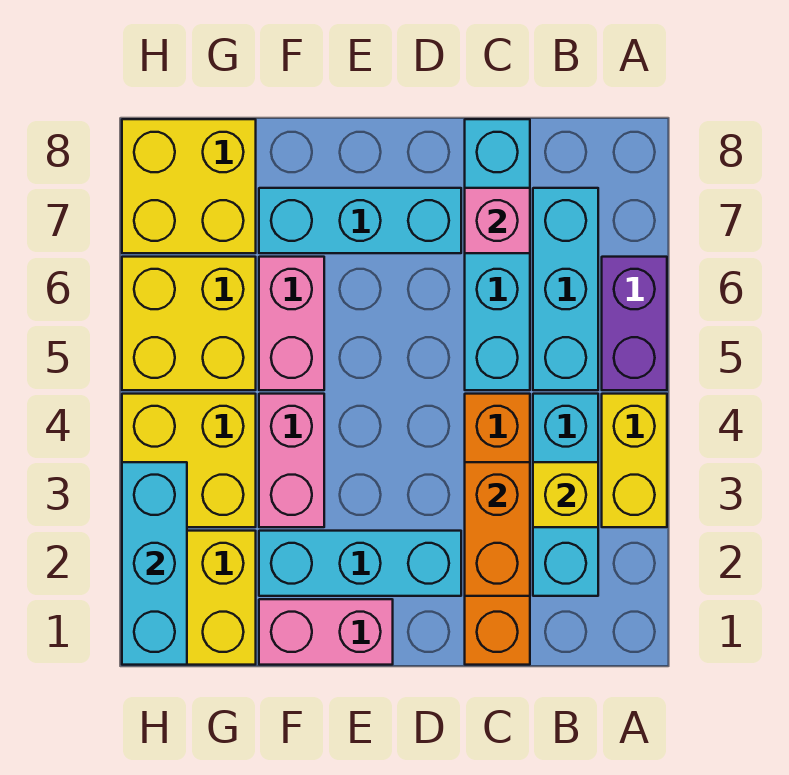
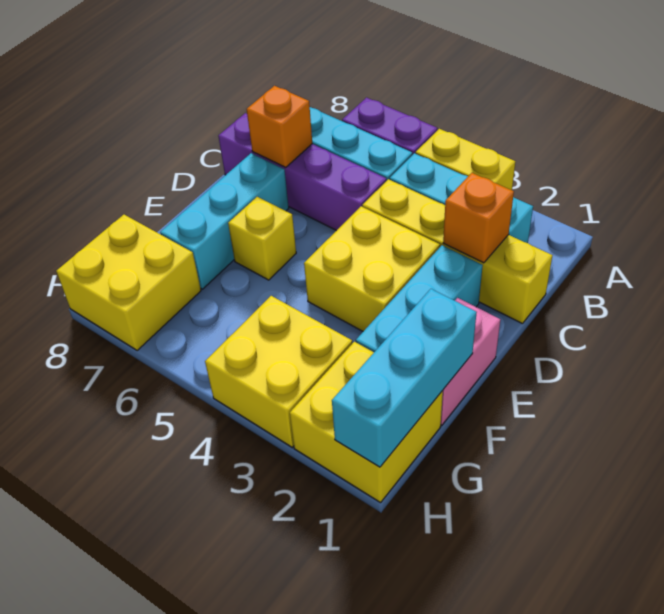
yellow brick B3 level 2 -> yellow brick E6 level 1
orange brick C1:C4 level 1 -> yellow brick C1:C4 level 1
orange brick C2:C3 level 2 -> orange brick C2 level 2
cyan brick C5:C8 level 1 -> purple brick C5:C8 level 1
pink brick C7 level 2 -> orange brick C7 level 2
pink brick F3:F4 level 1 -> none
pink brick F5:F6 level 1 -> none
yellow brick G5:H6 level 1 -> yellow brick D3:E4 level 1
cyan brick H1:H3 level 2 -> cyan brick F1:H1 level 2

